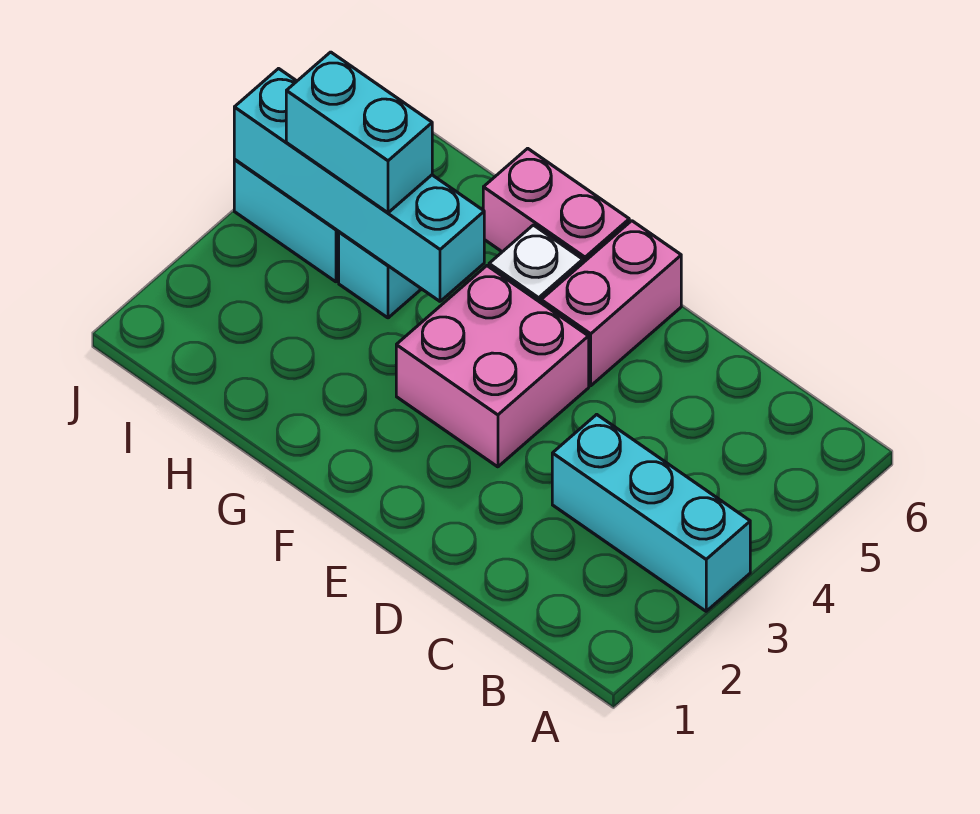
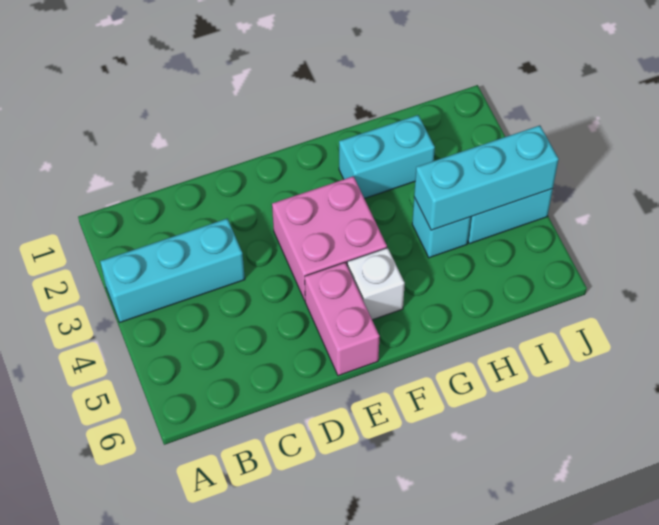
pink brick F6:G6 level 1 -> none
cyan brick G4:J4 level 2 -> cyan brick H4:J4 level 2
cyan brick H4:I4 level 3 -> cyan brick G2:H2 level 1

